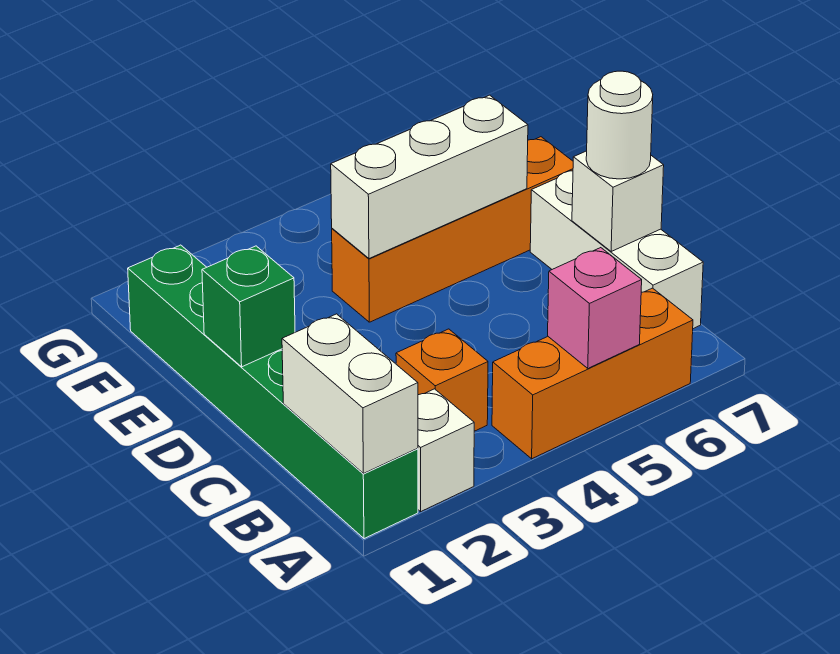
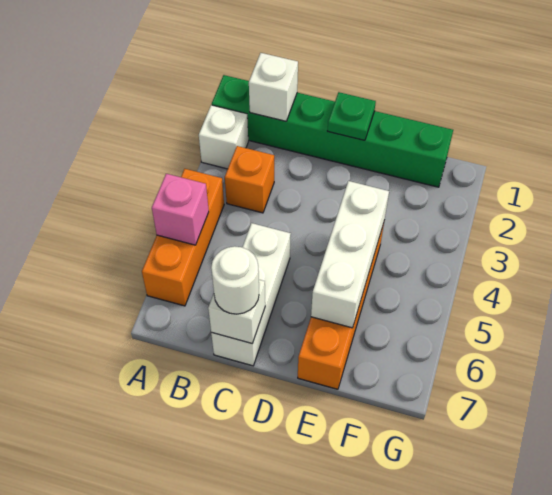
white brick A1:B1 level 2 -> white brick B1 level 2
white brick B7:D7 level 1 -> white brick C5:C7 level 1
green brick D1 level 2 -> green plate D1 level 2

